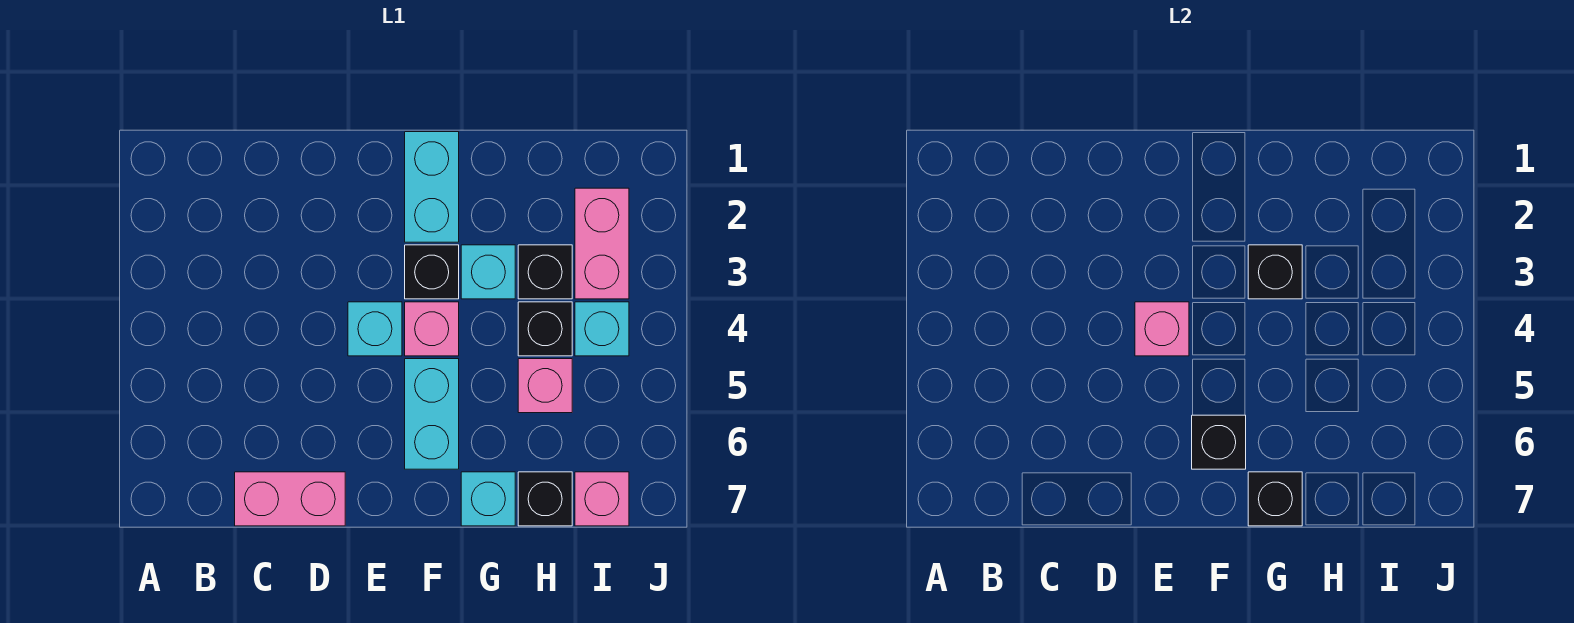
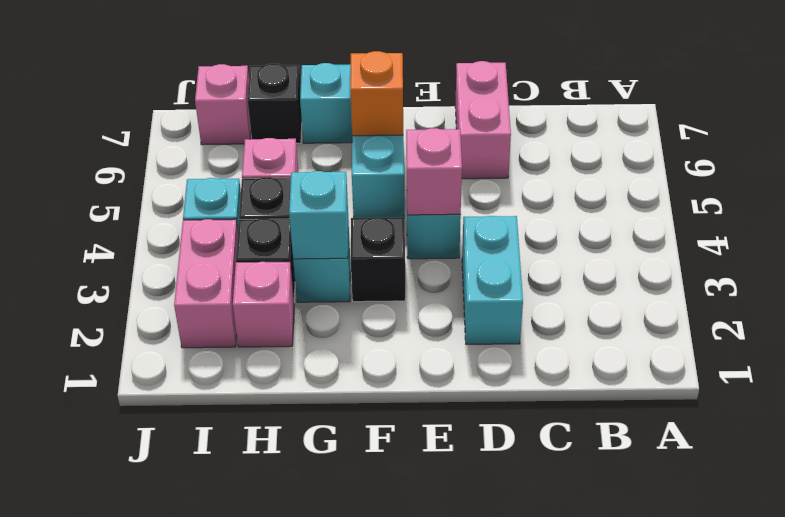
pink brick C7:D7 level 1 -> pink brick D6:D7 level 1
cyan brick F1:F2 level 1 -> cyan brick D2:D3 level 1
pink brick F4 level 1 -> pink brick H2 level 1
black brick F6 level 2 -> orange brick F6 level 2
black brick G3 level 2 -> cyan brick G3 level 2
black brick G7 level 2 -> none

